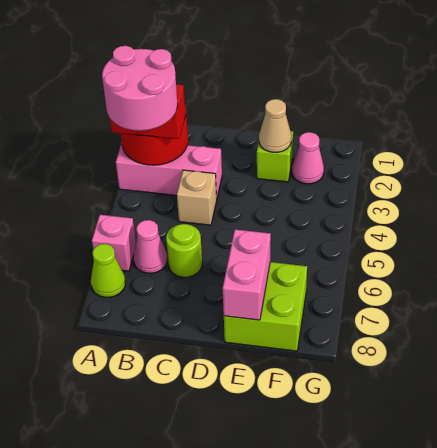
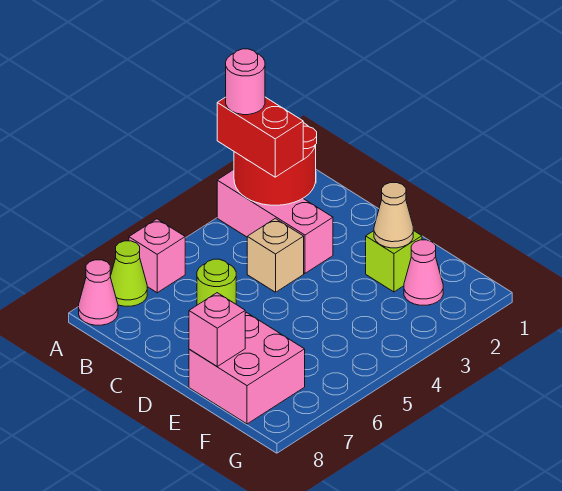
pink round brick A3:B4 level 4 -> pink round brick A3 level 4
pink cone B6 level 1 -> pink cone A8 level 1
lime brick E7:F8 level 1 -> pink brick E7:F8 level 1
pink brick E7:E8 level 2 -> pink brick E8 level 2

